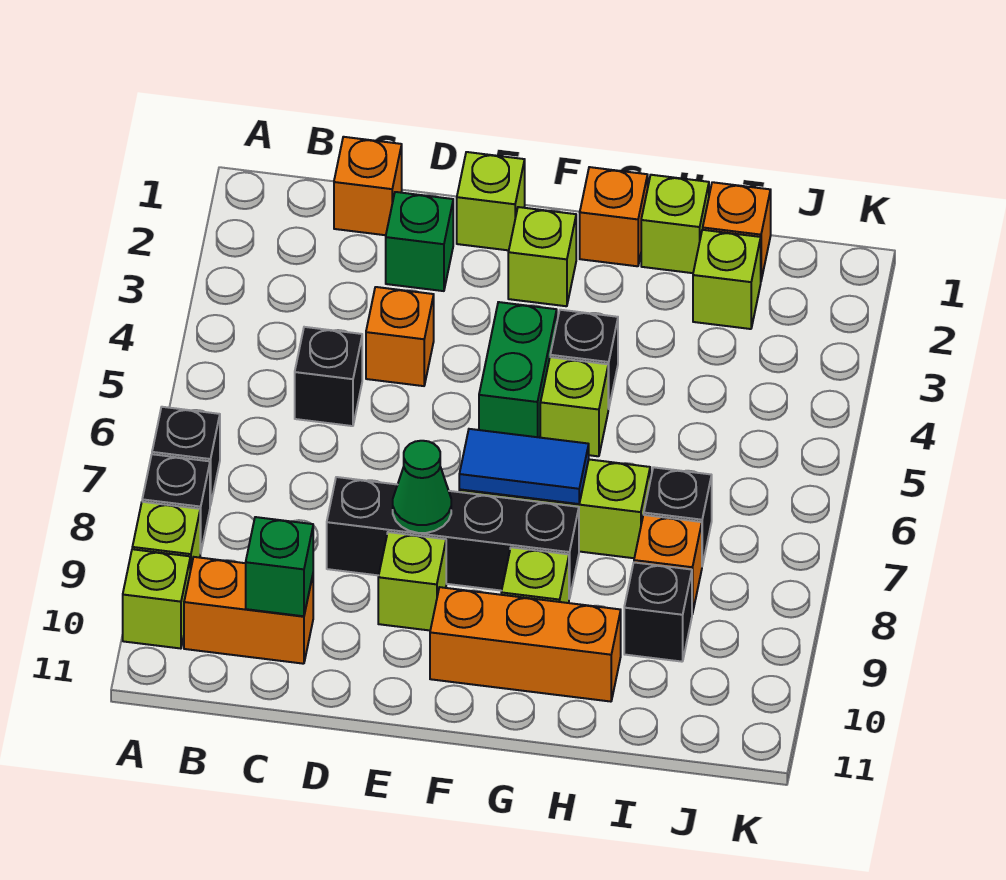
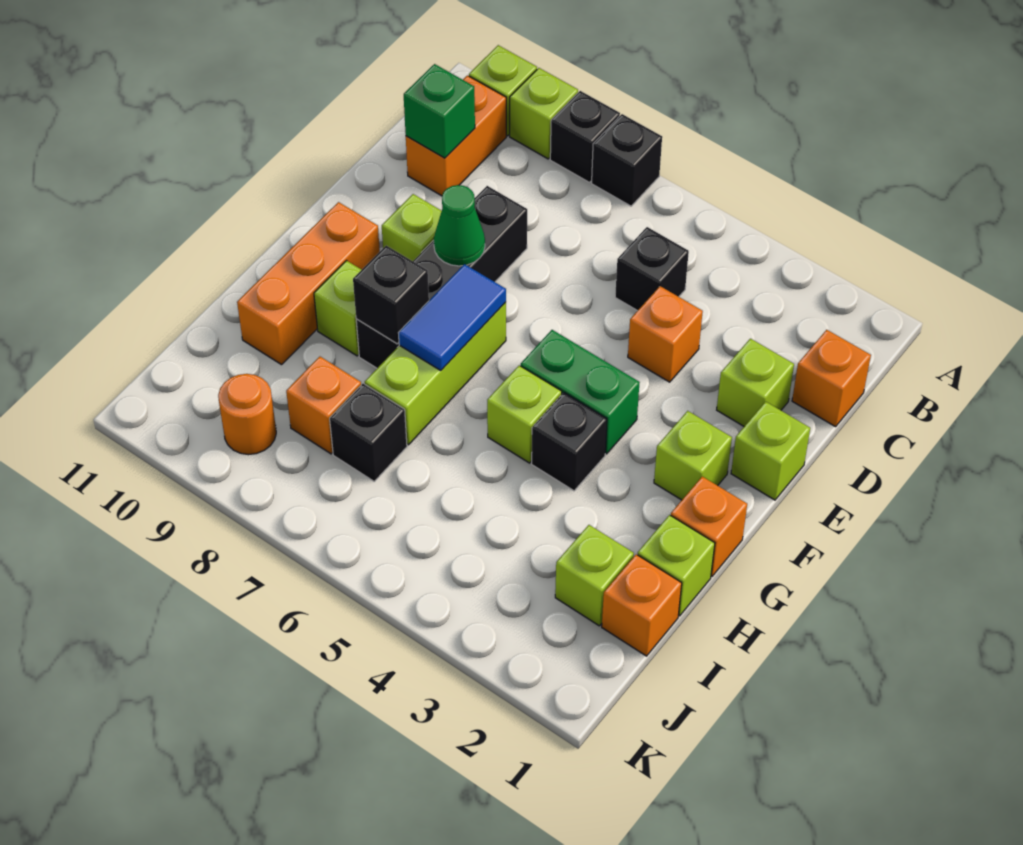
green brick D2 level 1 -> lime brick D2 level 1
black brick I9 level 1 -> black brick G8 level 2
none -> orange round brick J9 level 1

